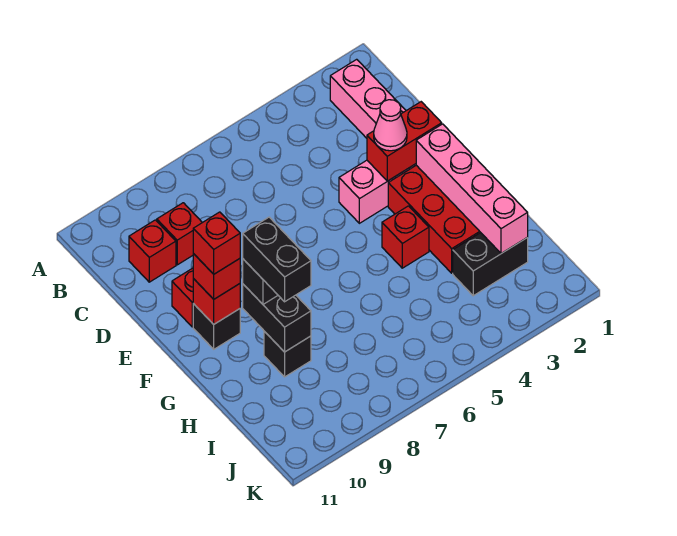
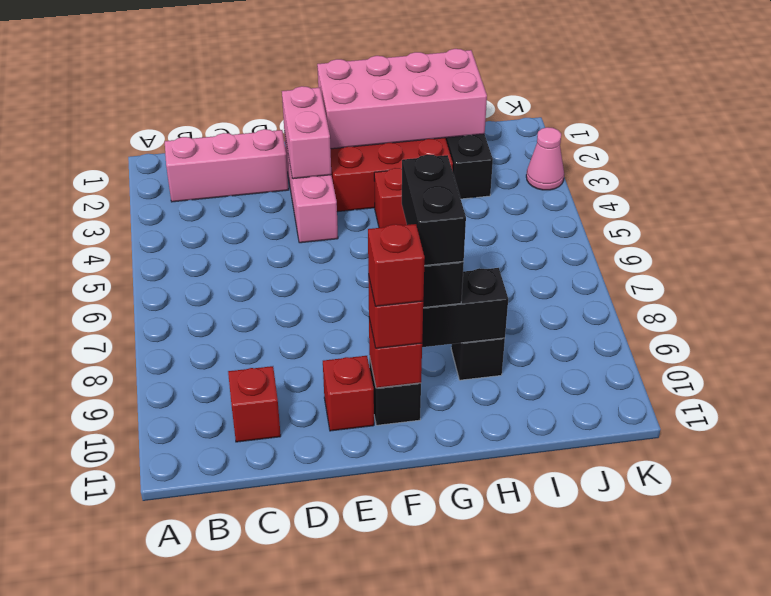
red brick C9 level 1 -> none
red brick E2:E3 level 2 -> pink brick E2:E3 level 2
pink cone E3 level 3 -> pink cone K3 level 1
pink brick F2:I2 level 2 -> pink brick F1:I2 level 2
black brick G9:H9 level 4 -> black brick G8:G9 level 4

